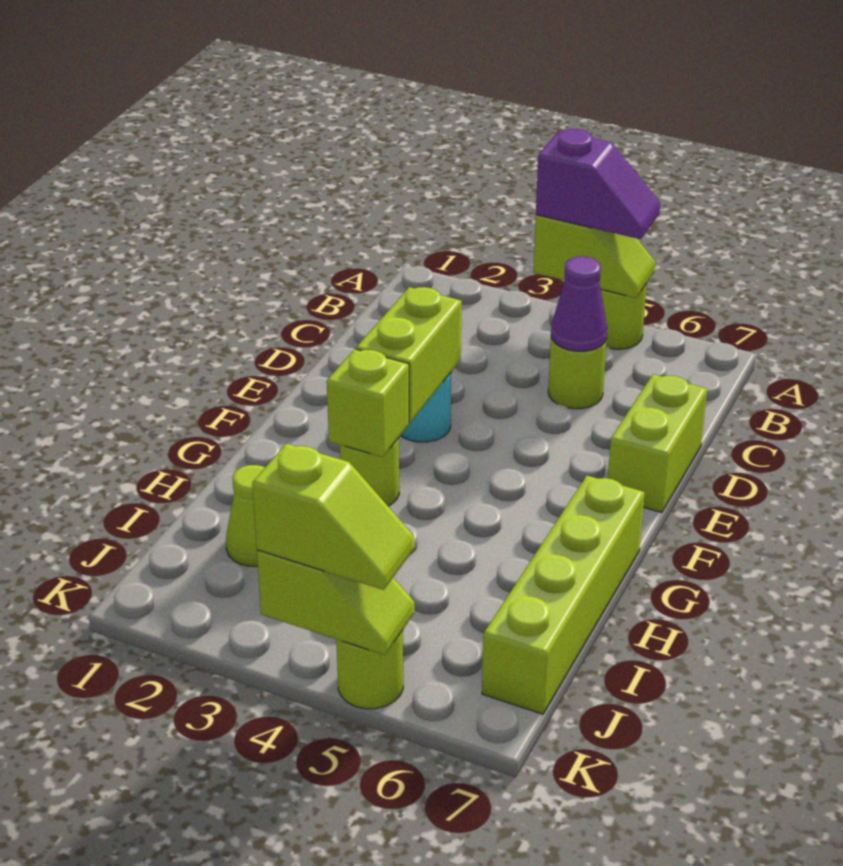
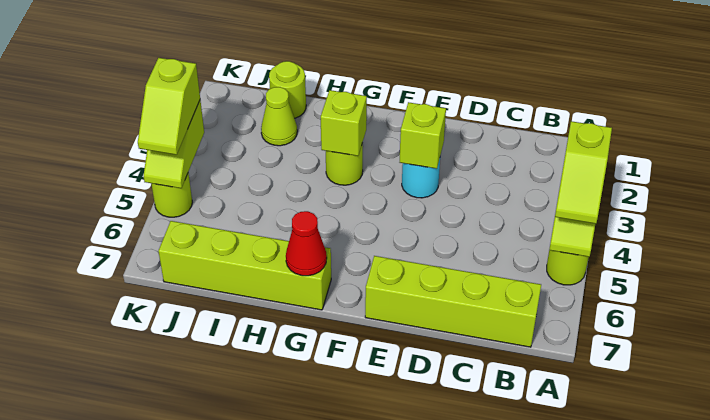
purple slope A4:A5 level 3 top 4 -> lime slope A4:A5 level 3 top 4
lime round brick C5 level 1 -> lime round brick I1 level 1
purple cone C5 level 2 -> none
lime brick D7:E7 level 1 -> lime brick B7:E7 level 1
lime brick E3:F3 level 2 -> lime brick E3 level 2
none -> red cone G7 level 2

